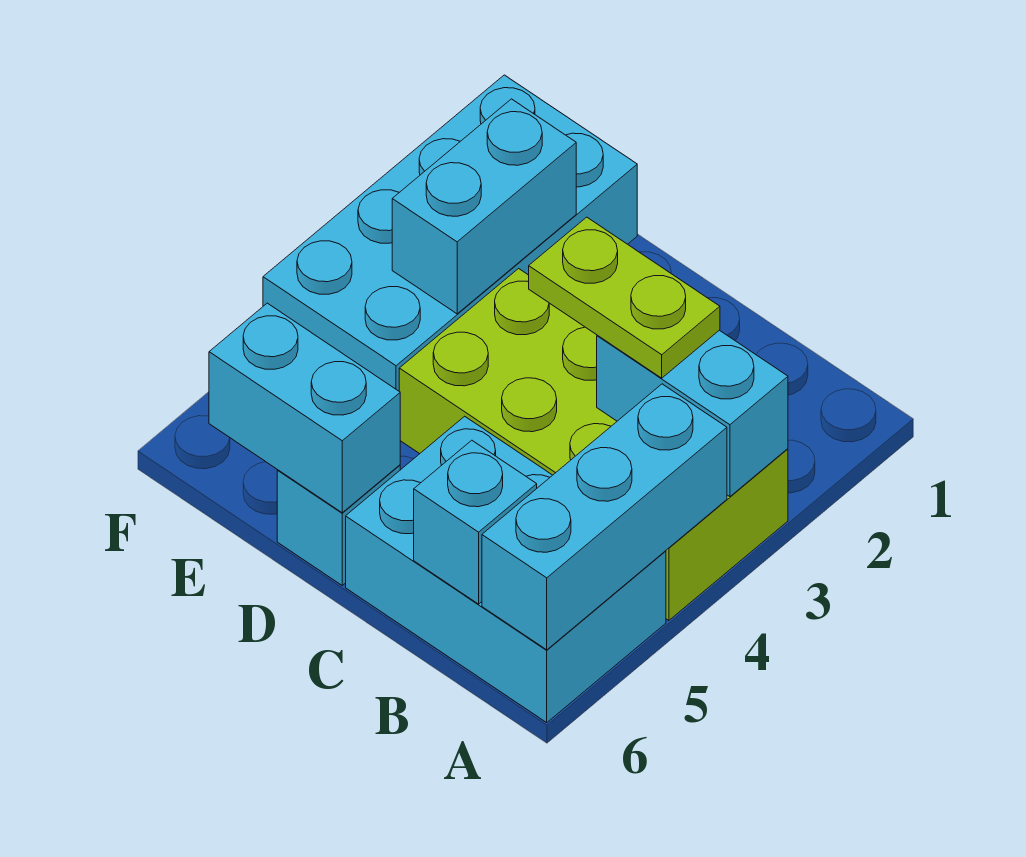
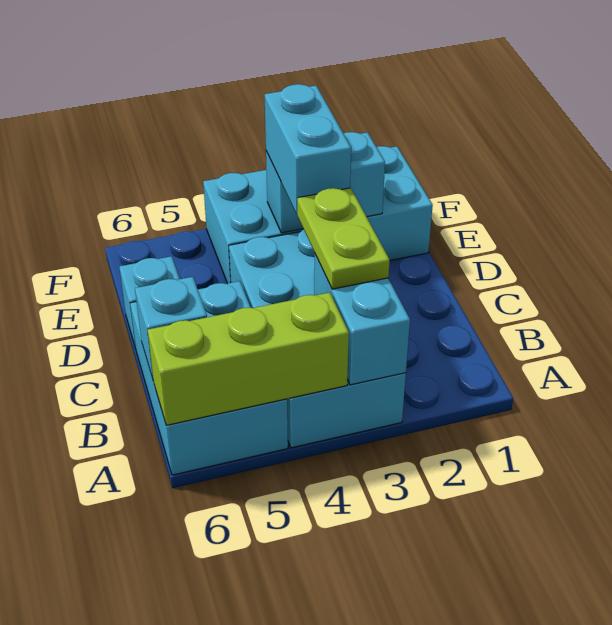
lime brick A3:D4 level 1 -> cyan brick A3:D4 level 1
cyan brick A4:A6 level 2 -> lime brick A4:A6 level 2
cyan brick D6:E6 level 2 -> cyan brick D3:E3 level 3

